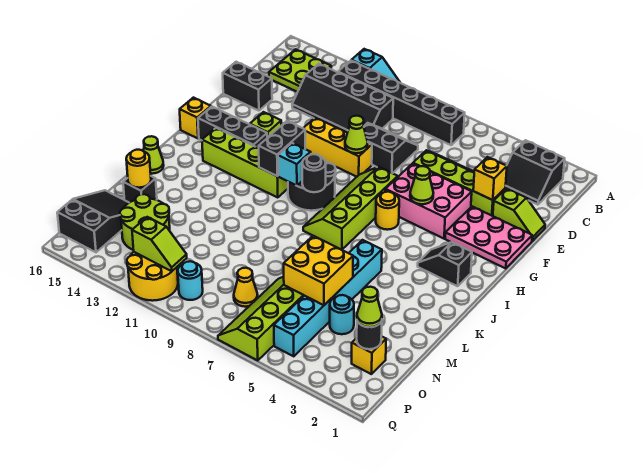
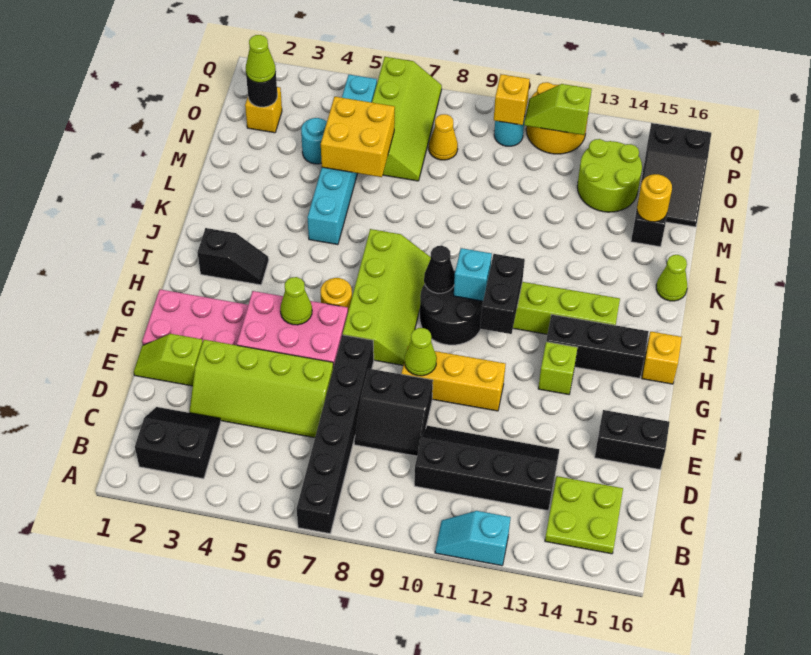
black brick B7:B12 level 1 -> black brick A7:F7 level 1
yellow brick E3 level 2 -> yellow brick P10 level 2
black round brick I9 level 2 -> black cone I9 level 2

